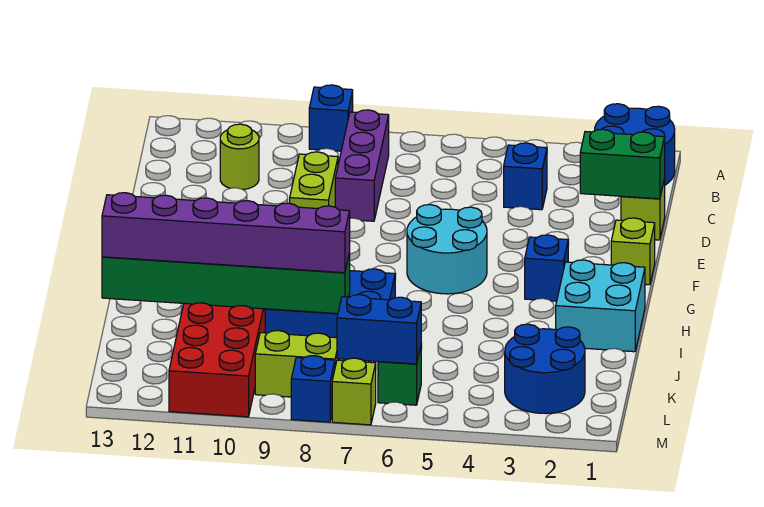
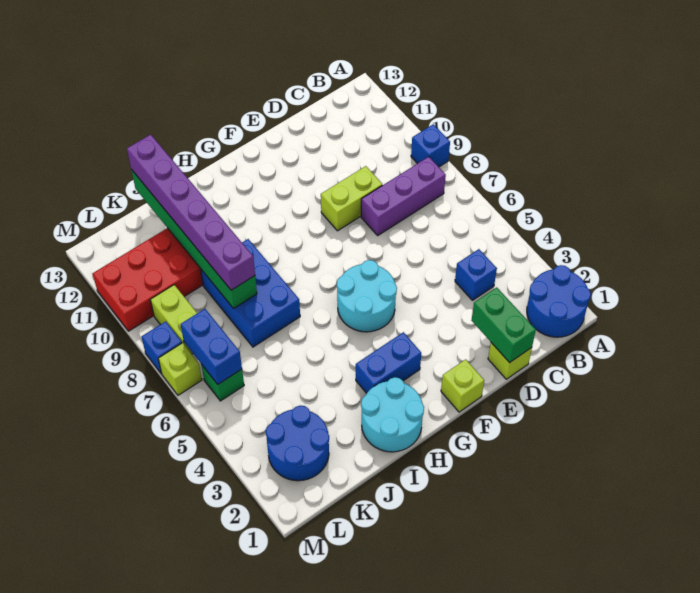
lime round brick C11 level 1 -> none
blue brick G3 level 1 -> blue brick G3:H3 level 1
cyan brick H1:I2 level 1 -> cyan round brick H1:I2 level 1

